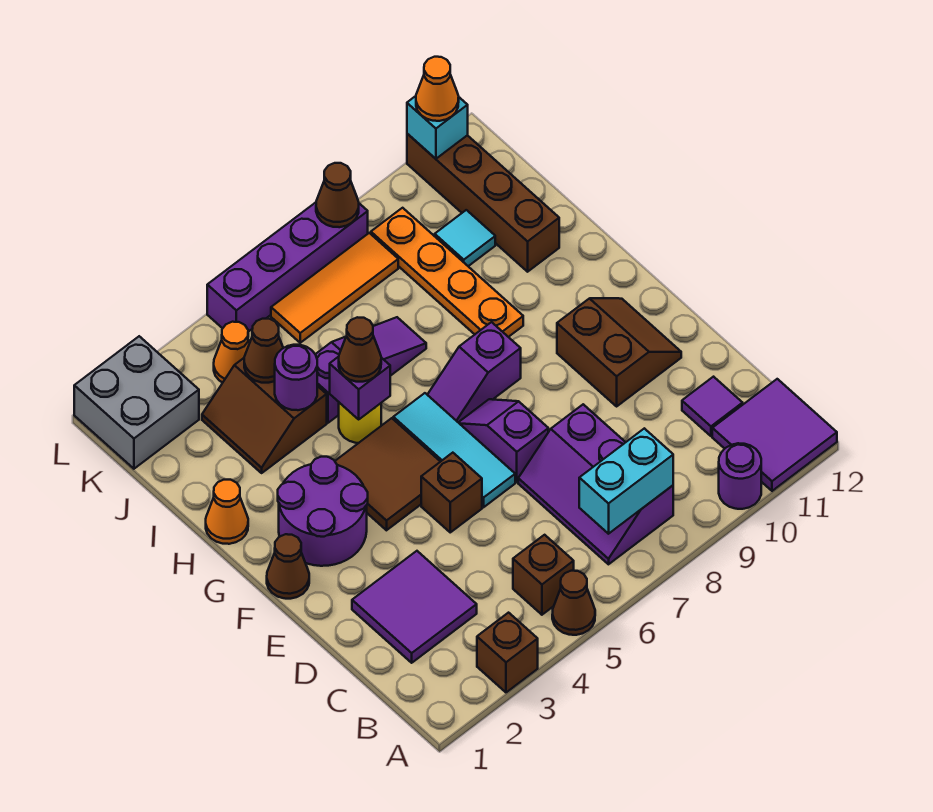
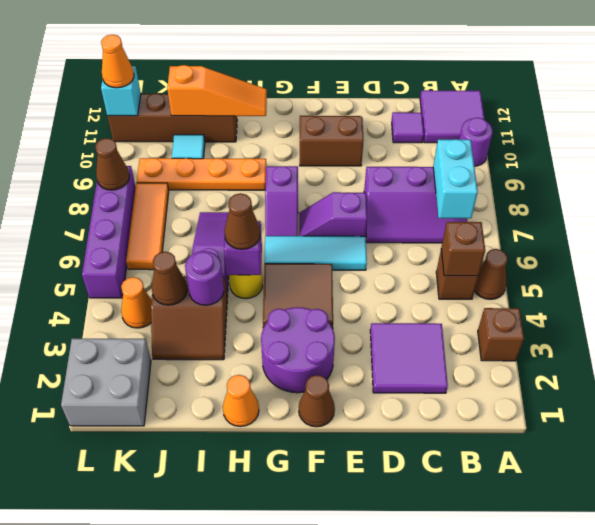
brown brick E5 level 1 -> brown brick B5 level 2
none -> orange slope H11:J11 level 2 top J

